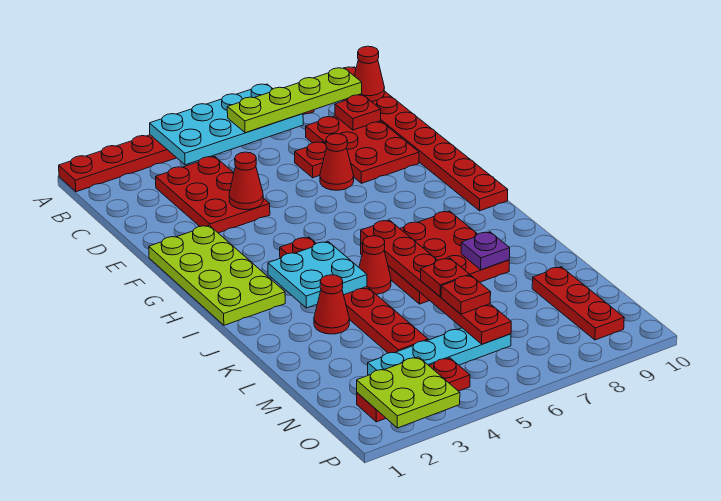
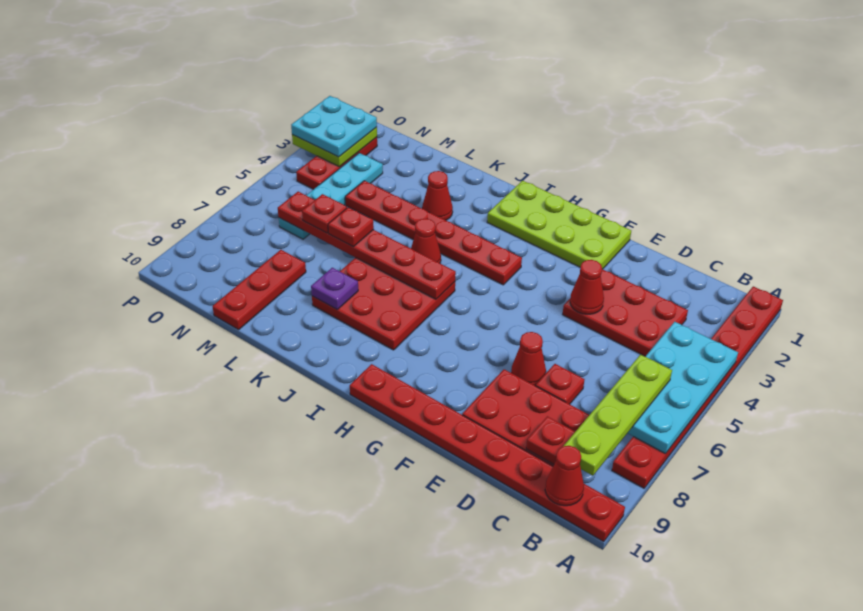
cyan plate I3:J4 level 2 -> cyan plate O2:P3 level 3
red plate M9:O9 level 1 -> red plate M8:M10 level 1

